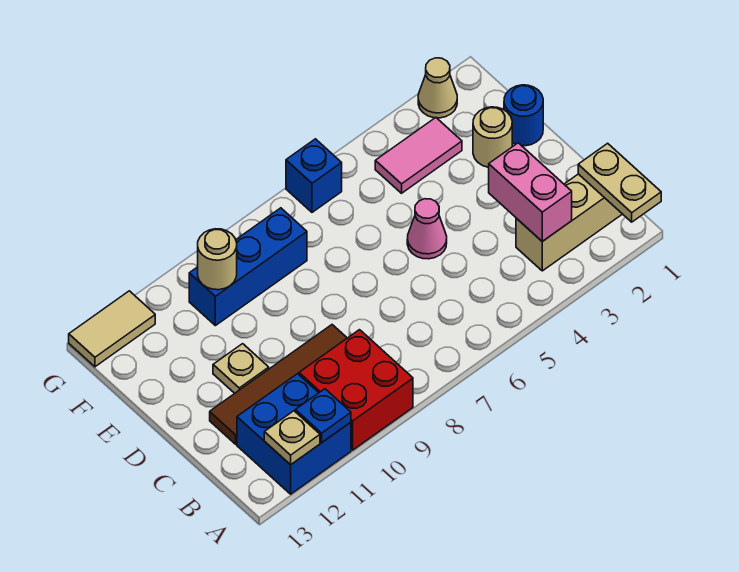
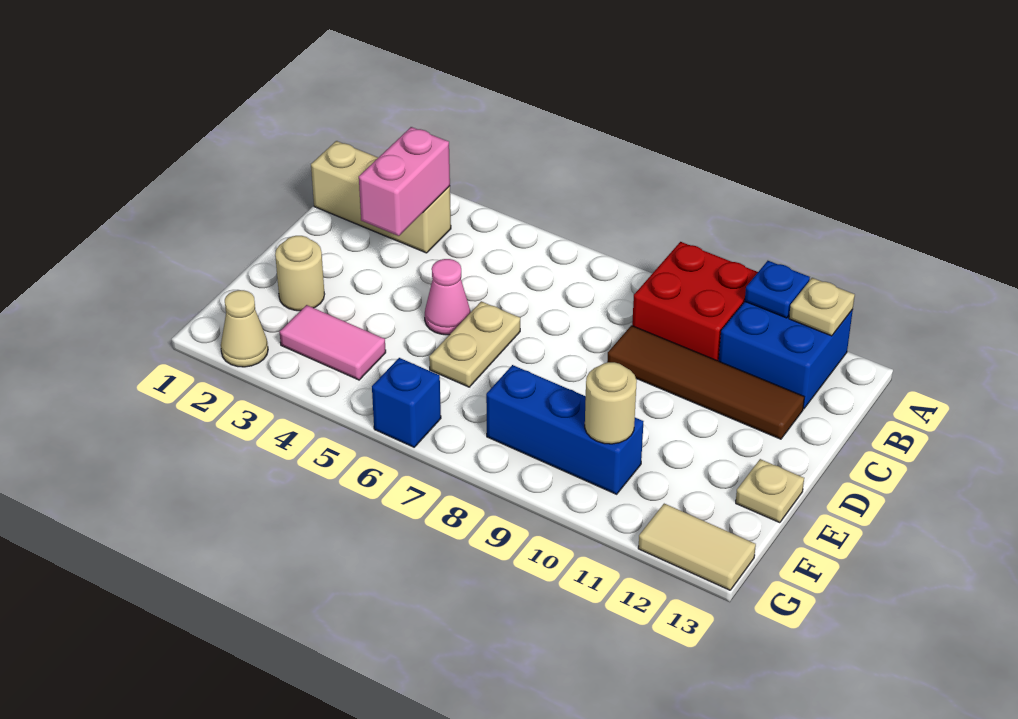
tan plate A1:B1 level 2 -> tan plate D6:E6 level 1
tan plate D11 level 1 -> tan plate E13 level 1
blue round brick E1 level 1 -> none

